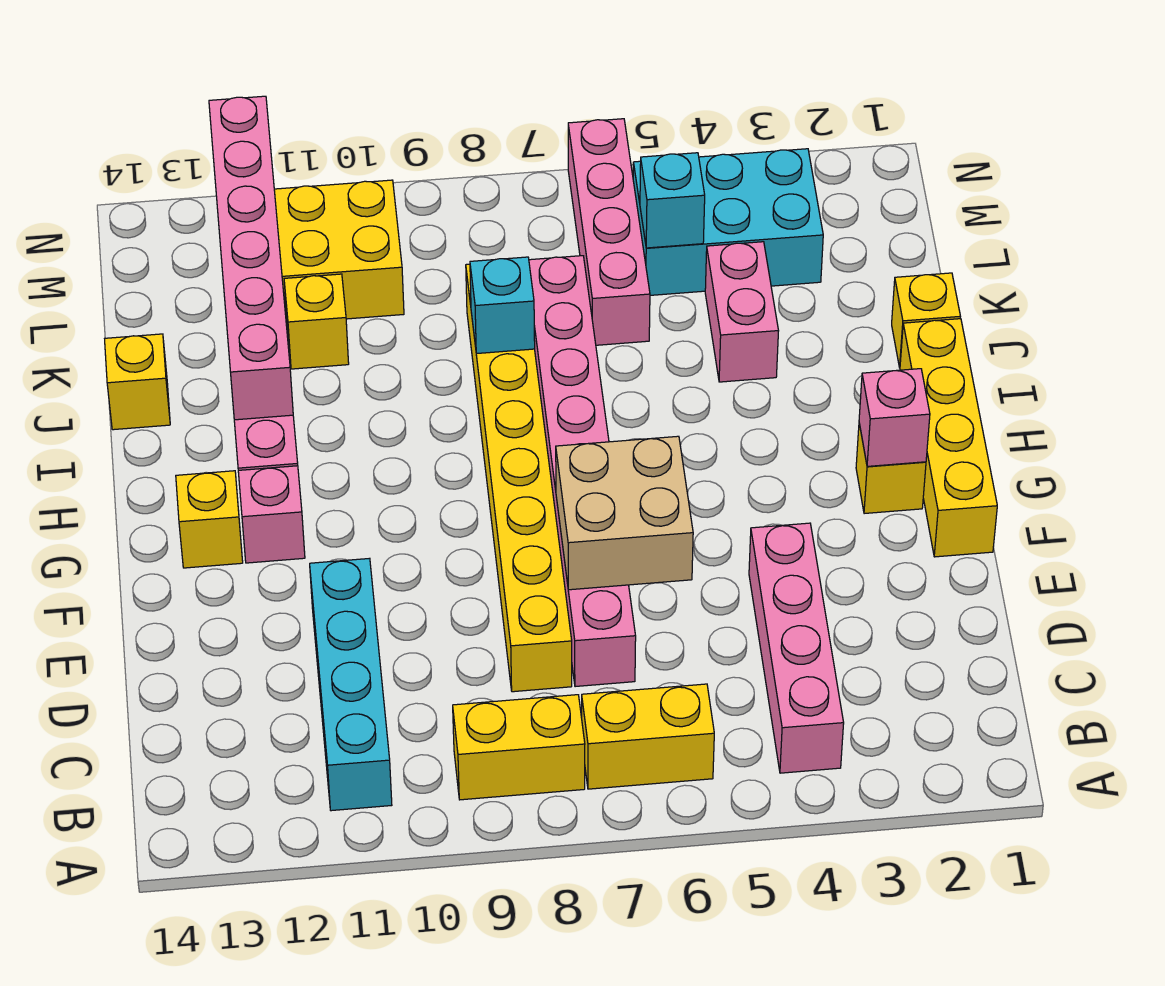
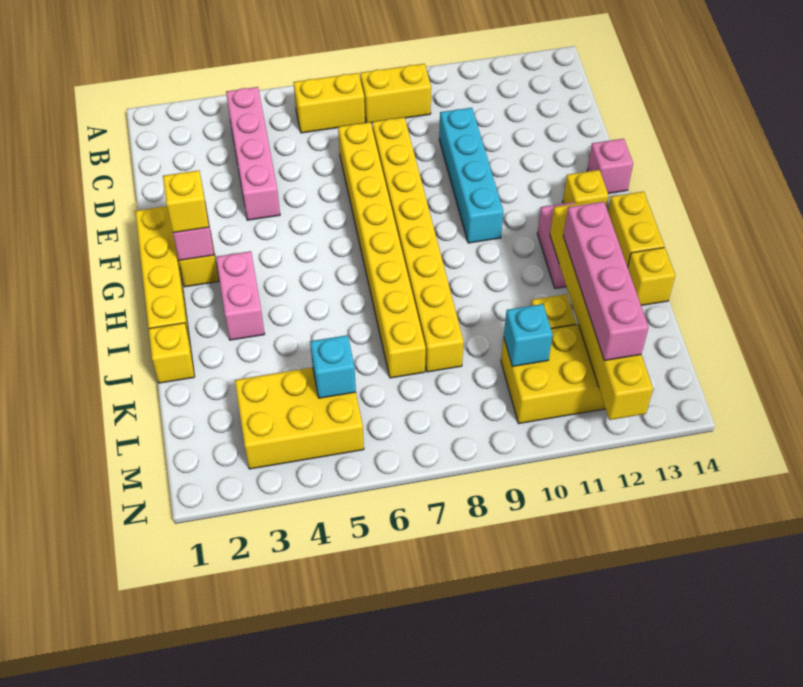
cyan brick B11:E11 level 1 -> cyan brick D10:G10 level 1
pink brick D7:K7 level 1 -> yellow brick D7:K7 level 1
tan brick E6:F7 level 2 -> none
none -> yellow brick G2 level 3
pink brick G12 level 1 -> pink brick F14 level 1
none -> yellow brick H14:I14 level 1
pink brick I12:N12 level 2 -> yellow brick I12:N12 level 2
pink brick J4:K4 level 1 -> pink brick H3:I3 level 1
cyan brick J8 level 2 -> cyan brick L10 level 2
pink brick K6:N6 level 1 -> pink brick J12:M12 level 3
cyan brick L3:M5 level 1 -> yellow brick L3:M5 level 1

